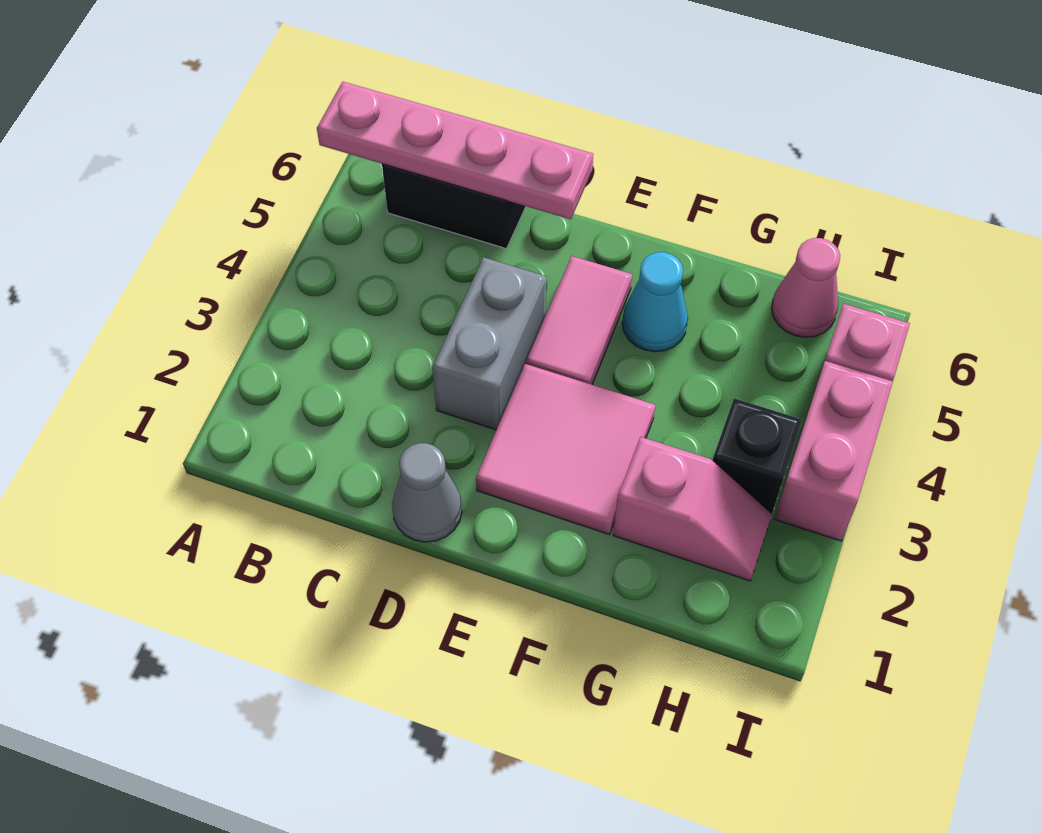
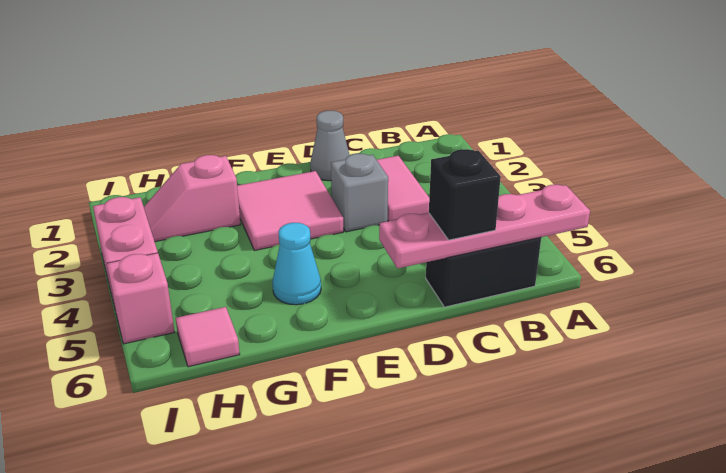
grey brick D3:D4 level 1 -> grey brick D3 level 1
pink tile E4:E5 level 1 -> pink tile C2:C3 level 1
black brick H3 level 1 -> black brick C6 level 3
pink cone H6 level 1 -> pink tile H6 level 1

